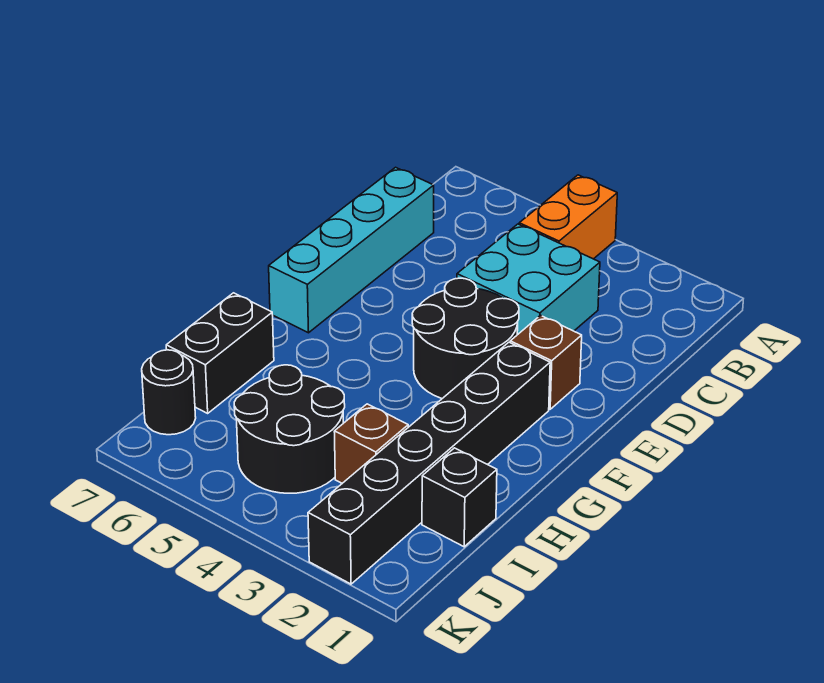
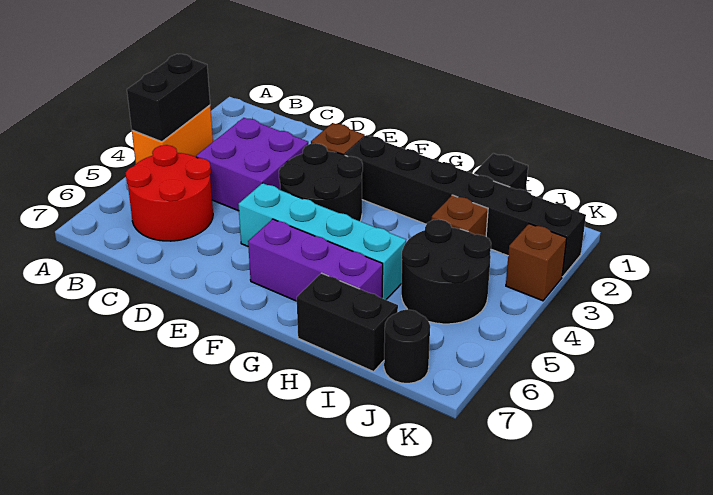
none -> black brick A3:A4 level 2
orange brick A4:B4 level 1 -> orange brick A3:A4 level 1
none -> red round brick B5:C6 level 1
cyan brick C3:D4 level 1 -> purple brick C3:D4 level 1
cyan brick C7:F7 level 1 -> cyan brick E5:H5 level 1
none -> purple brick F6:H6 level 1
none -> brown brick K3 level 1

